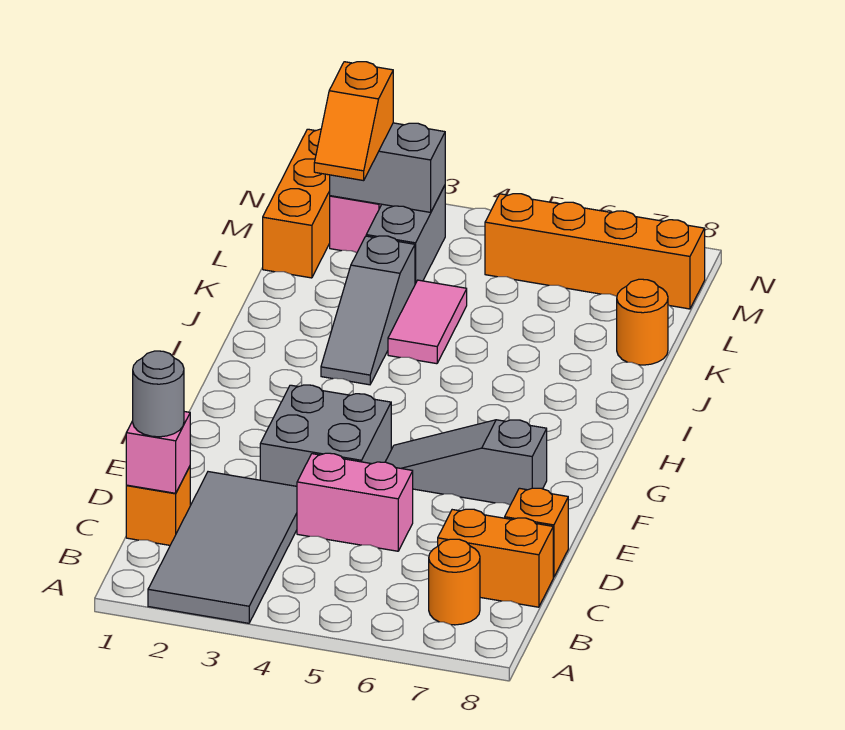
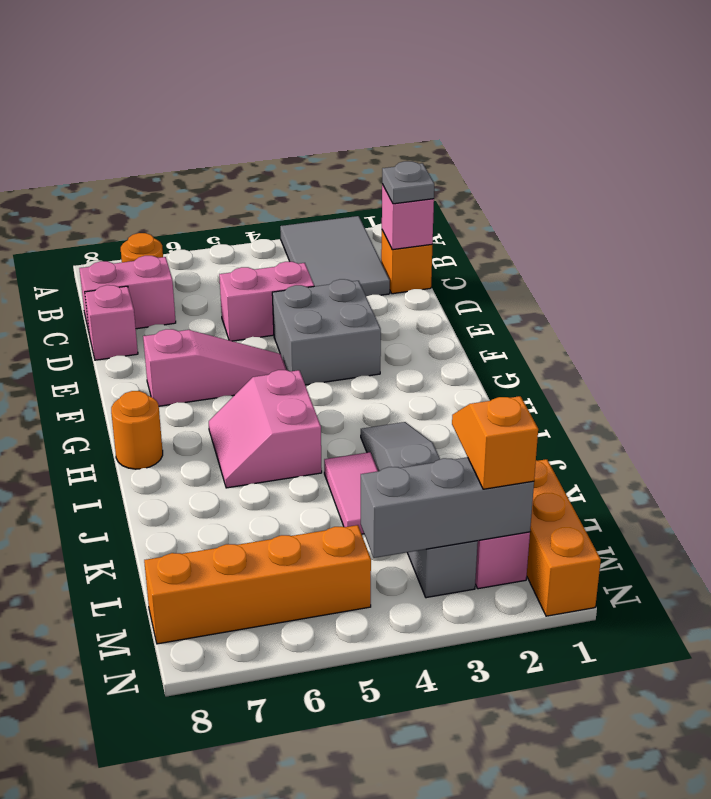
grey tile A2:D3 level 1 -> grey tile A2:C3 level 1
grey round brick C1 level 3 -> grey plate C1 level 3
orange brick C7:C8 level 1 -> pink brick C7:C8 level 1
orange brick D8 level 1 -> pink brick D8 level 1
grey slope F5:F7 level 1 top 7 -> pink slope F5:F7 level 1 top 7
none -> pink slope H5:I6 level 1 top 5
orange round brick K8 level 1 -> orange round brick H8 level 1
grey brick M2:M3 level 2 -> grey brick M2:M4 level 2

